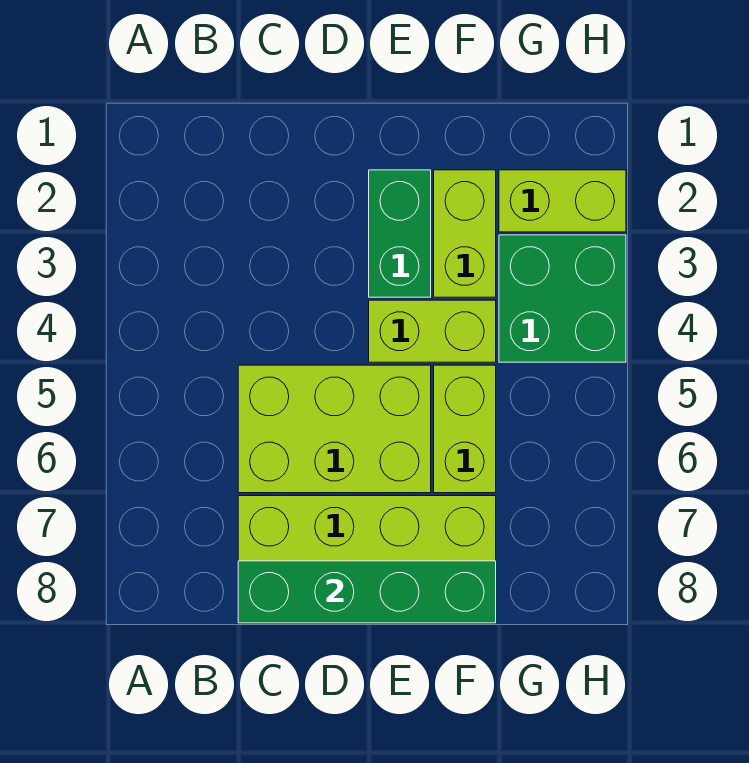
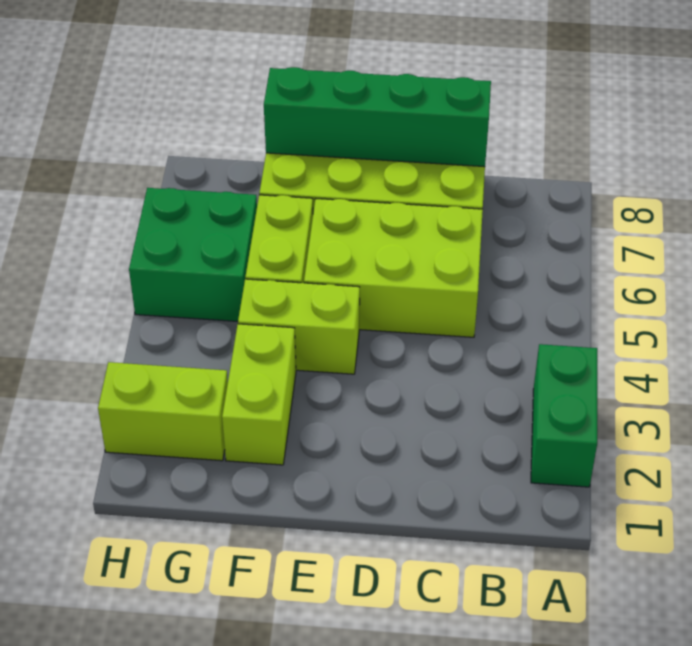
green brick E2:E3 level 1 -> green brick A2:A3 level 1
green brick G3:H4 level 1 -> green brick G5:H6 level 1

